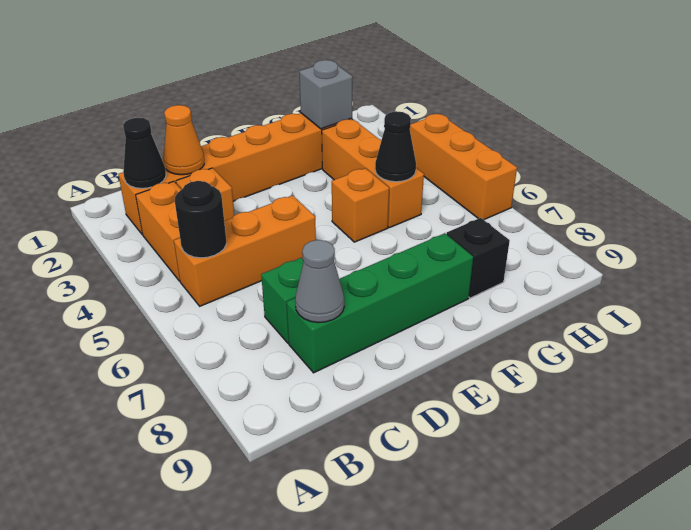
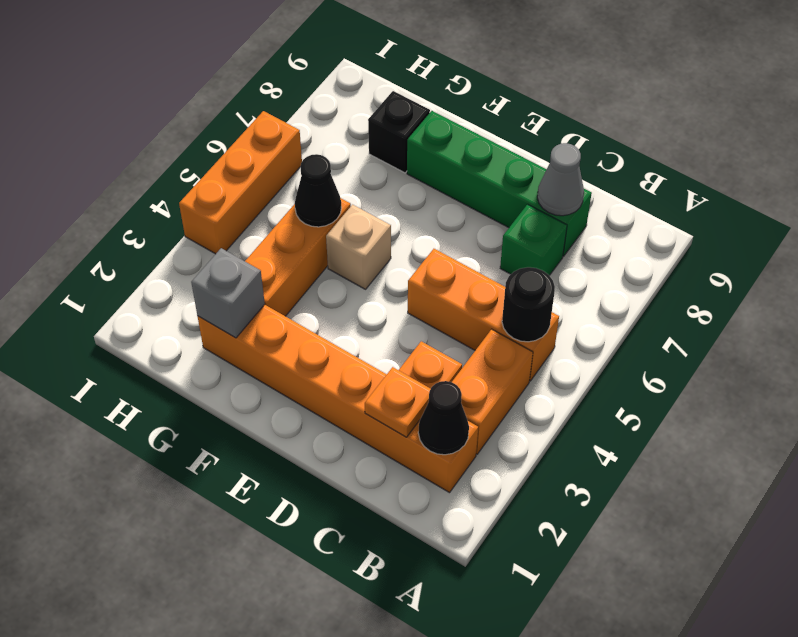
orange cone C2 level 2 -> orange plate C2 level 2
orange brick F5 level 1 -> tan brick F5 level 1

